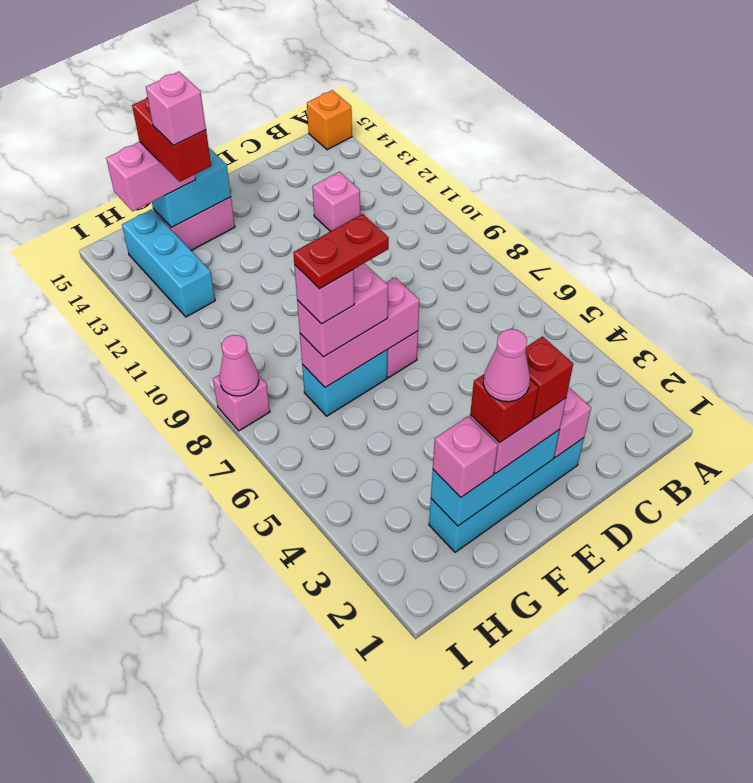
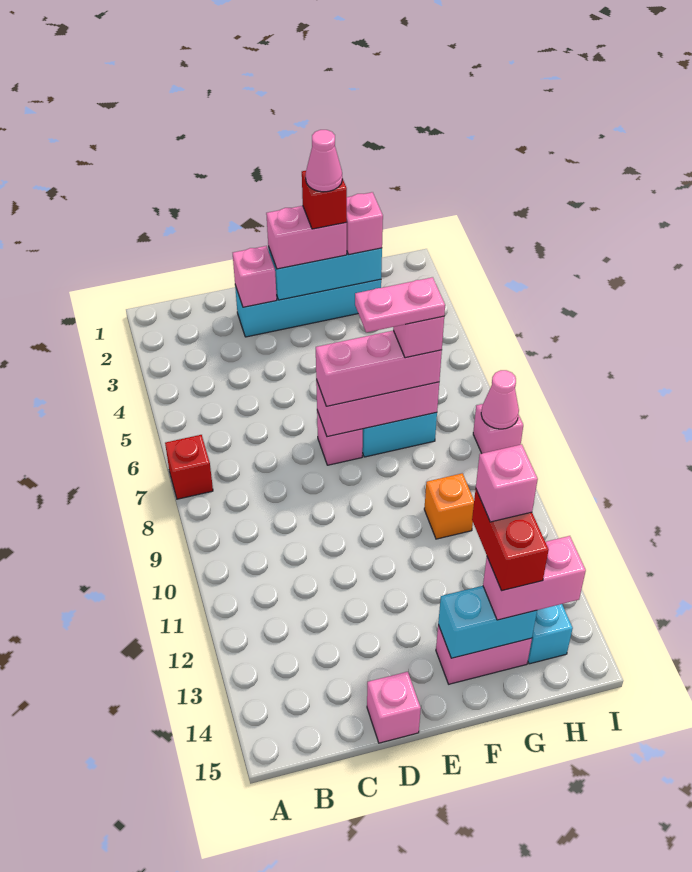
orange brick A15 level 1 -> orange brick G10 level 1
pink brick C12 level 1 -> pink brick D15 level 1
red brick E2 level 4 -> red brick A7 level 1
pink brick F7:G7 level 3 -> pink brick E7:G7 level 3
red plate F7:G7 level 5 -> pink plate F7:G7 level 5

